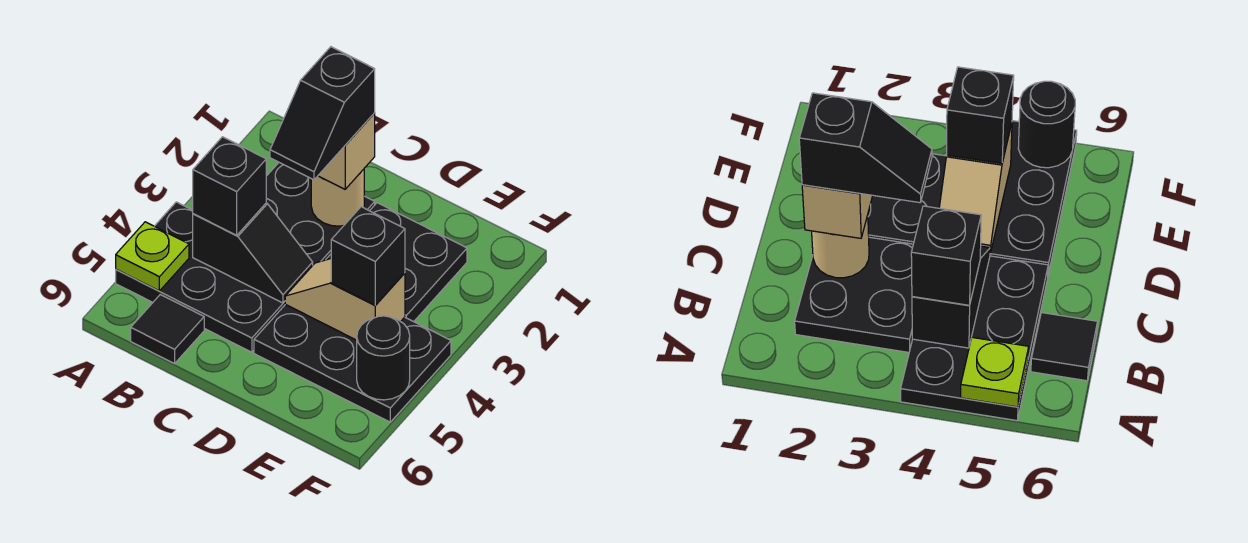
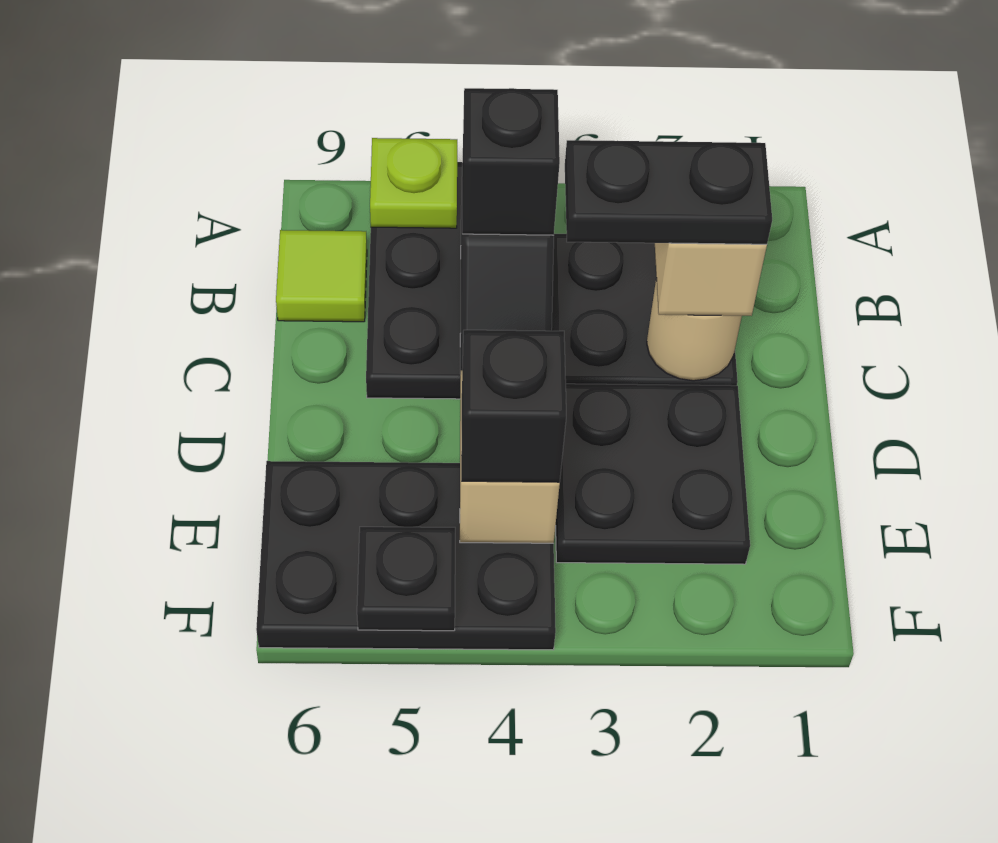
black tile B6 level 1 -> lime tile B6 level 1
black slope C2:C3 level 4 top 2 -> black plate C2:C3 level 4
black plate D4:F5 level 1 -> black plate E4:F6 level 1
black round brick F5 level 2 -> black plate F5 level 2

